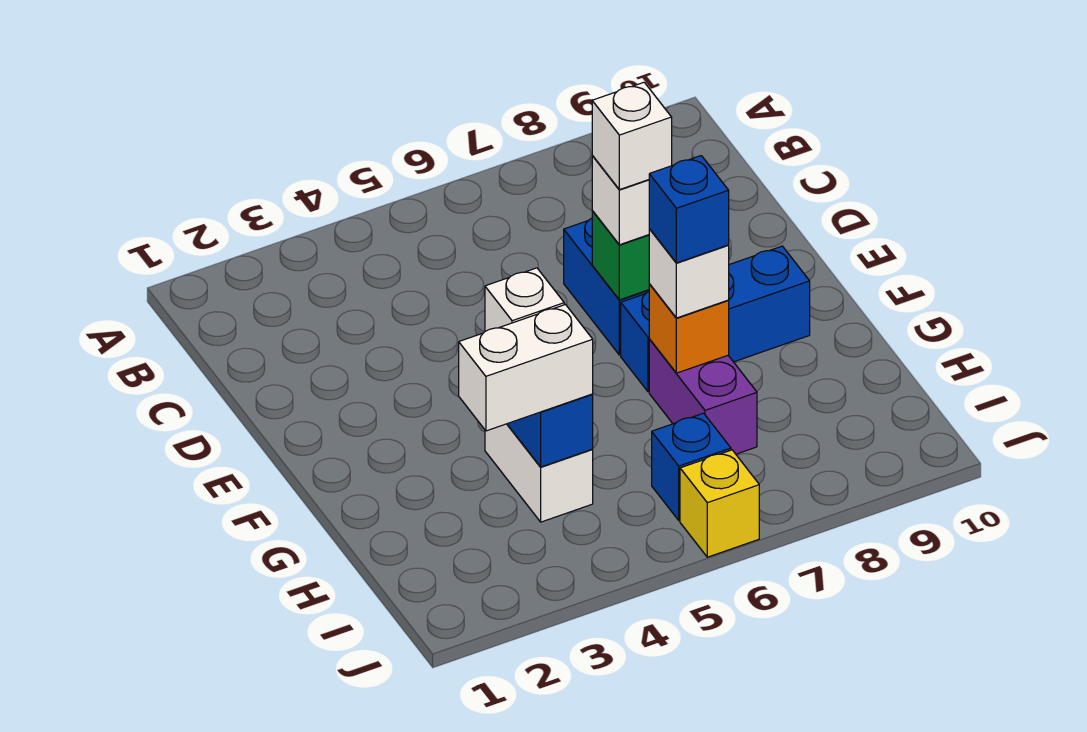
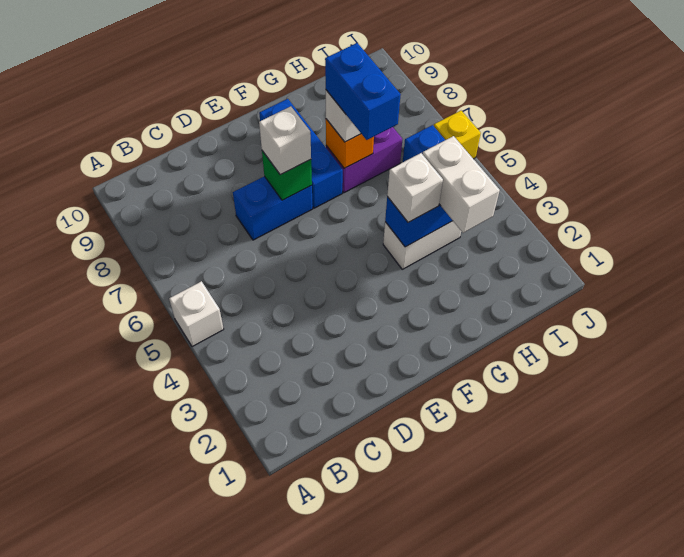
white brick E7 level 4 -> white brick A5 level 1
blue brick G7 level 4 -> blue brick G6:G7 level 4

